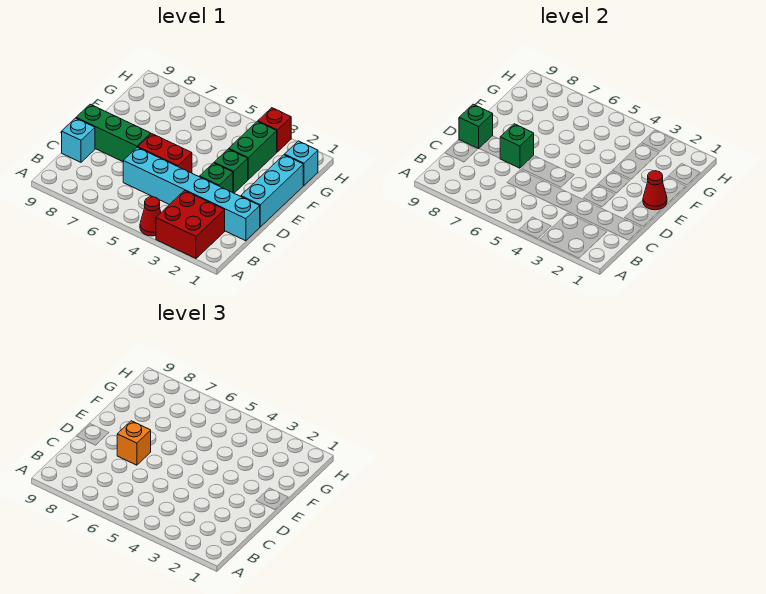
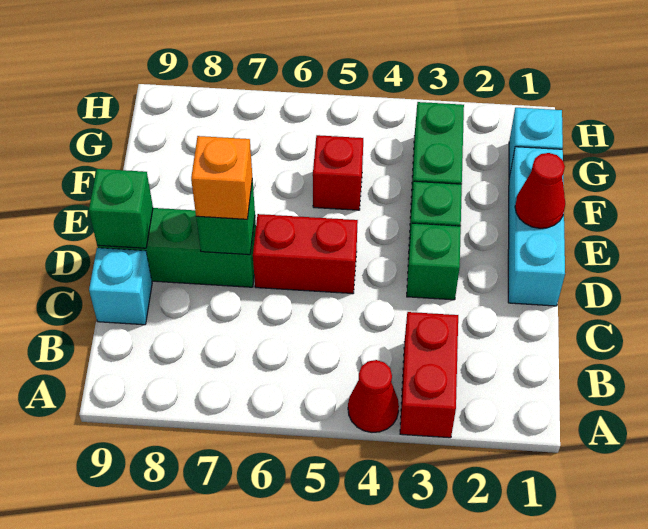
red brick A2:B3 level 1 -> red brick A3:B3 level 1
cyan brick C1:C6 level 1 -> none
red brick H3 level 1 -> red brick F5 level 1

